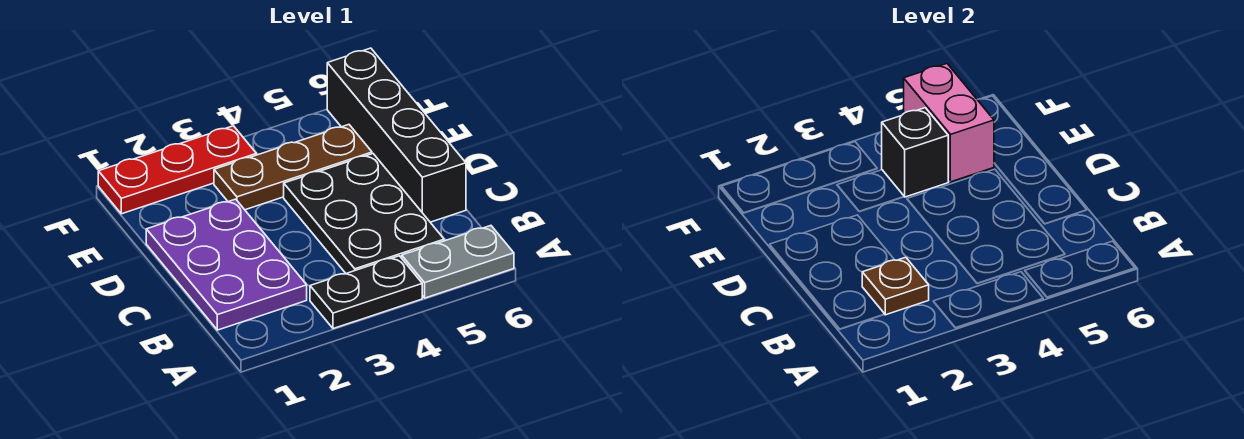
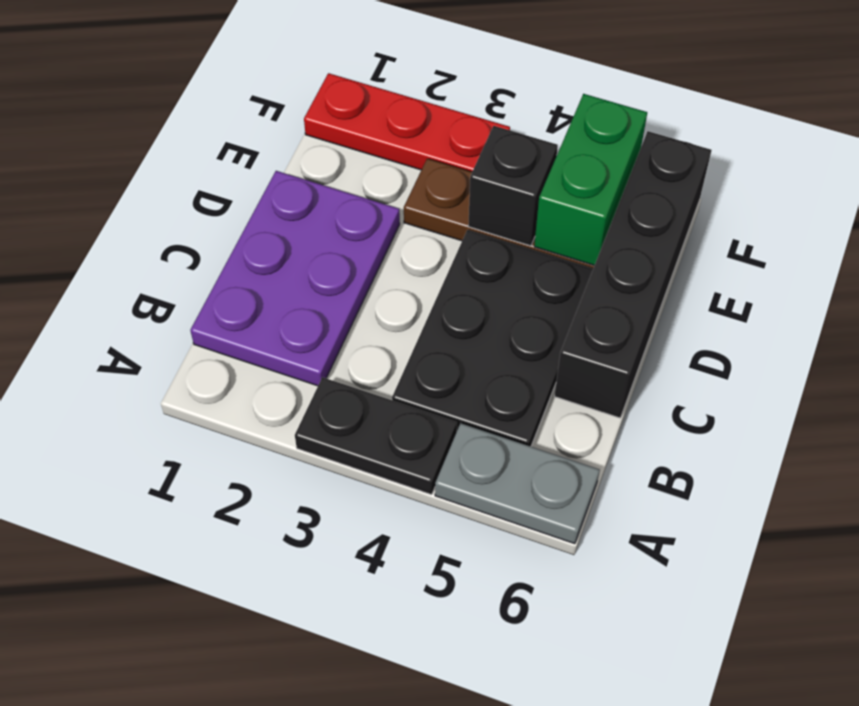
brown plate B2 level 2 -> none
pink brick E5:F5 level 2 -> green brick E5:F5 level 2

